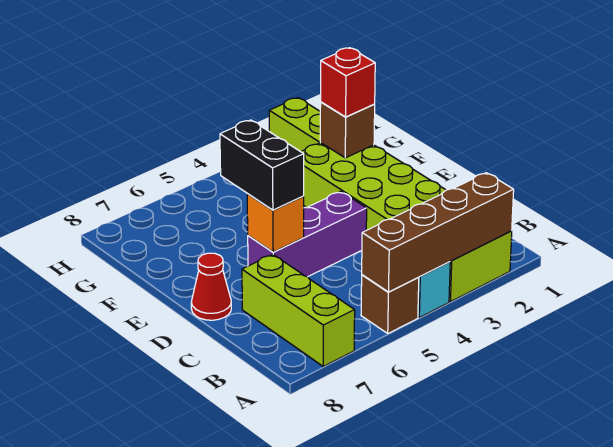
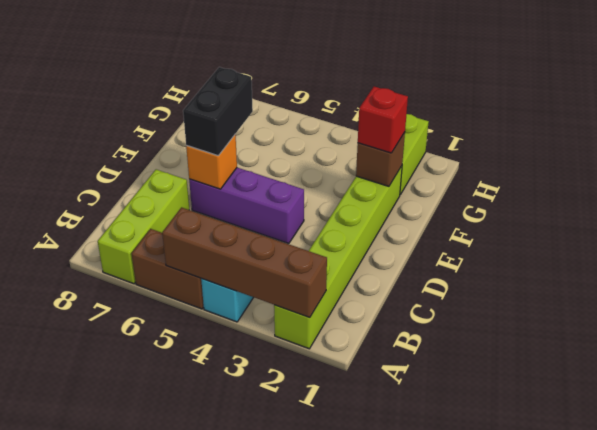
lime brick A2:F3 level 1 -> lime brick A2:F2 level 1
brown brick A5 level 1 -> brown brick A5:A6 level 1
red cone D8 level 1 -> none

